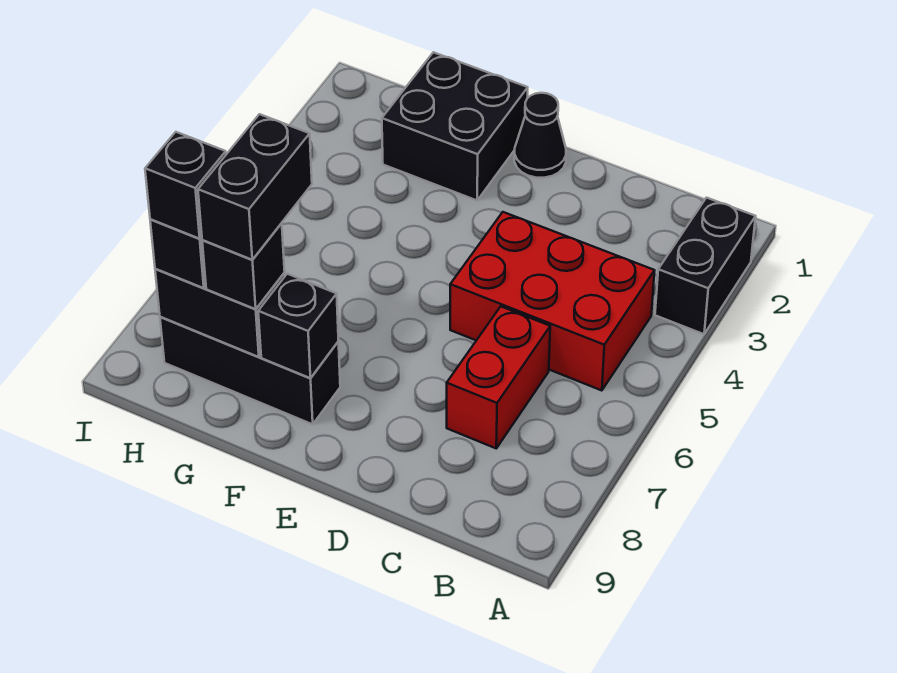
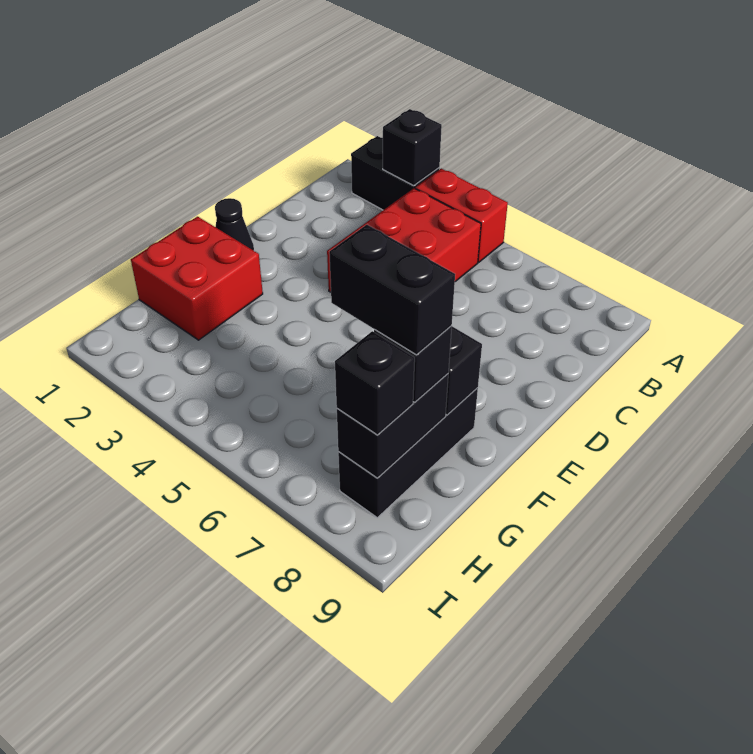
red brick C6:C7 level 1 -> red brick A4:A5 level 1
black brick F1:G2 level 1 -> red brick F1:G2 level 1
black brick H8 level 4 -> black brick A3 level 2

